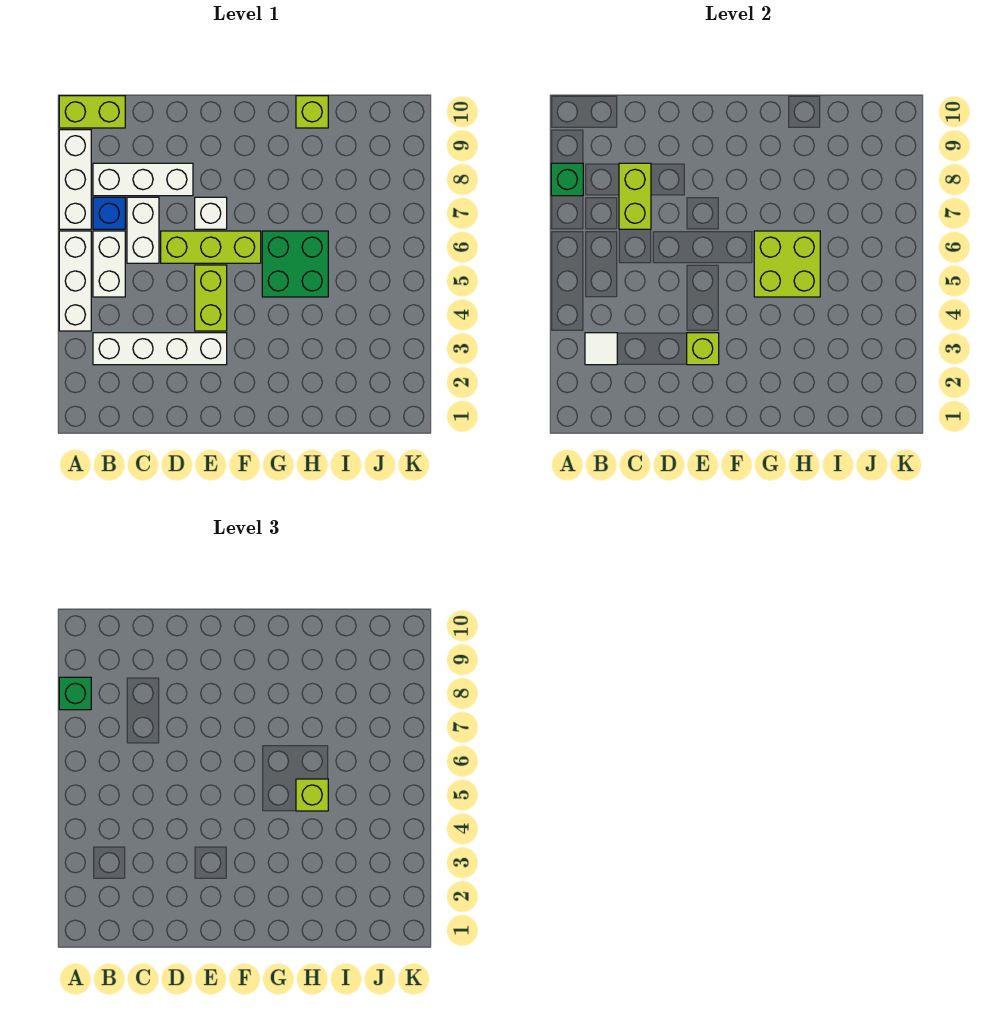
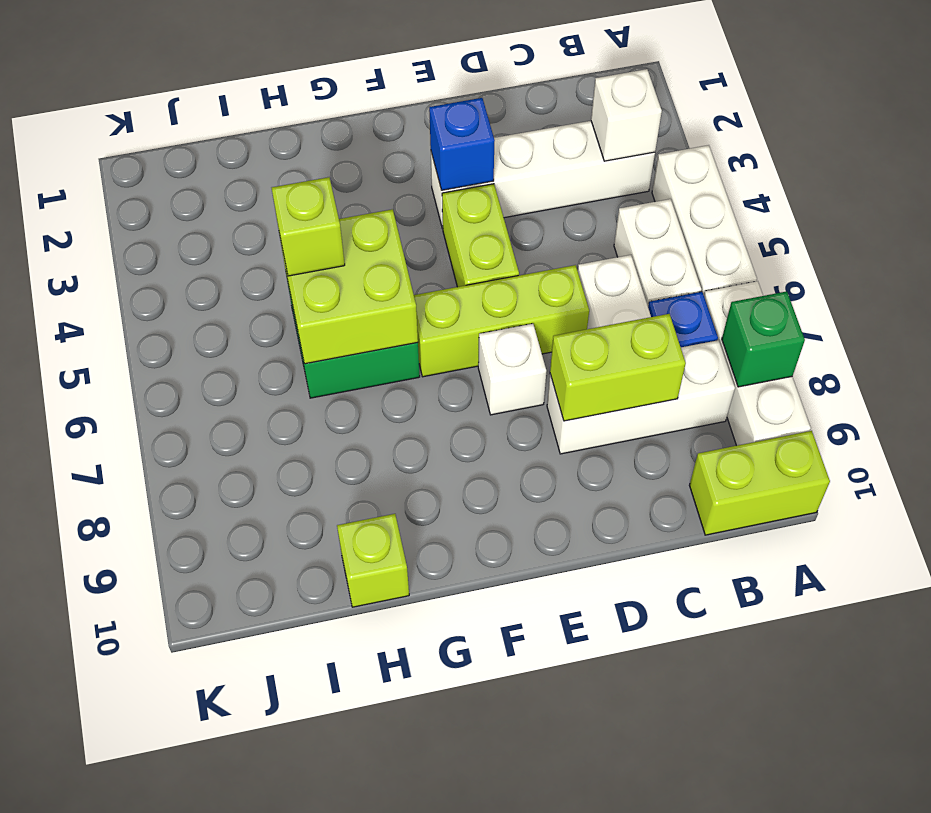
green brick A8 level 3 -> none
white tile B3 level 2 -> white brick B3 level 2
lime brick C7:C8 level 2 -> lime brick C8:D8 level 2
lime brick E3 level 2 -> blue brick E3 level 2

